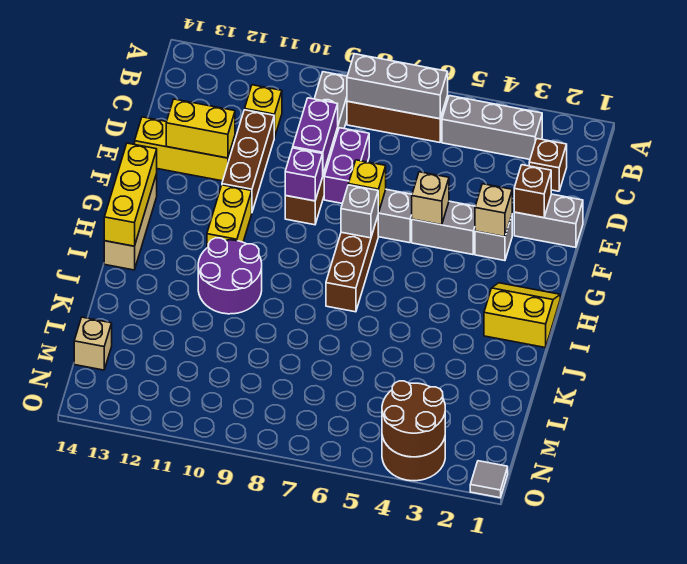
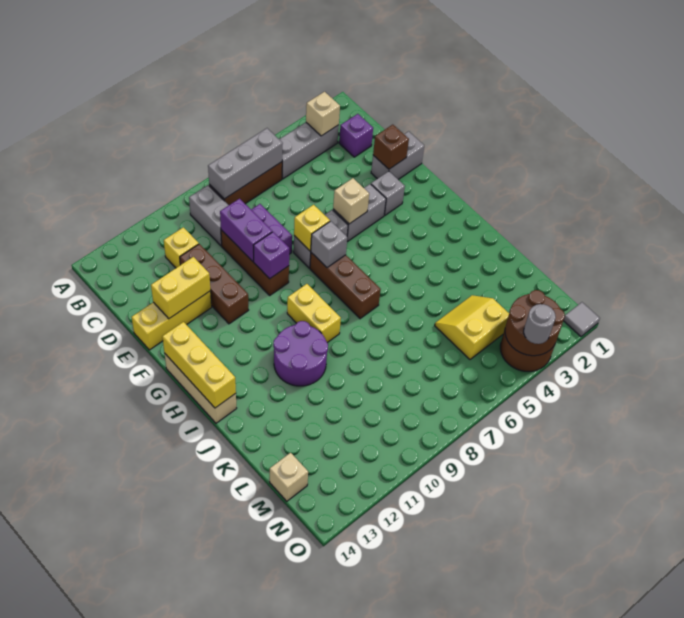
brown brick C2 level 1 -> purple brick C2 level 1
tan brick F3 level 2 -> tan brick B3 level 2
yellow brick G11:H11 level 1 -> yellow brick H9:I9 level 1
yellow slope H1:I2 level 1 top I -> yellow slope L4:M5 level 1 top M
none -> grey round brick O4 level 3

